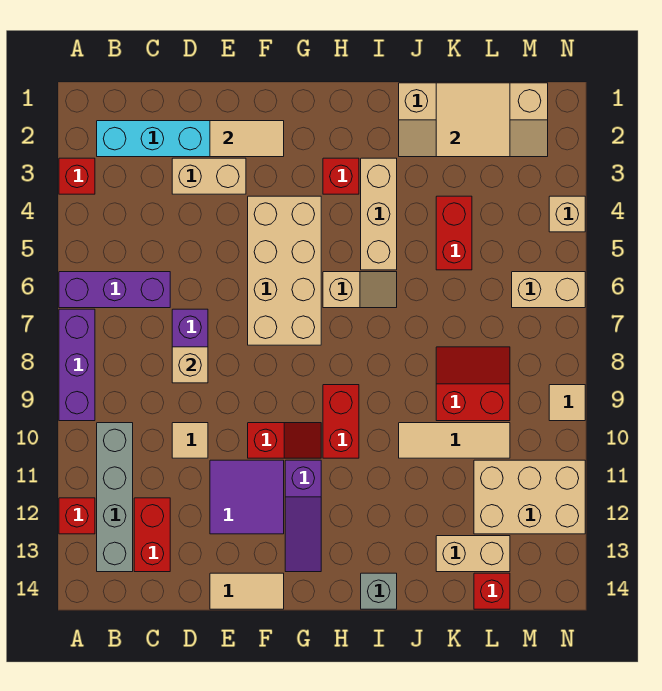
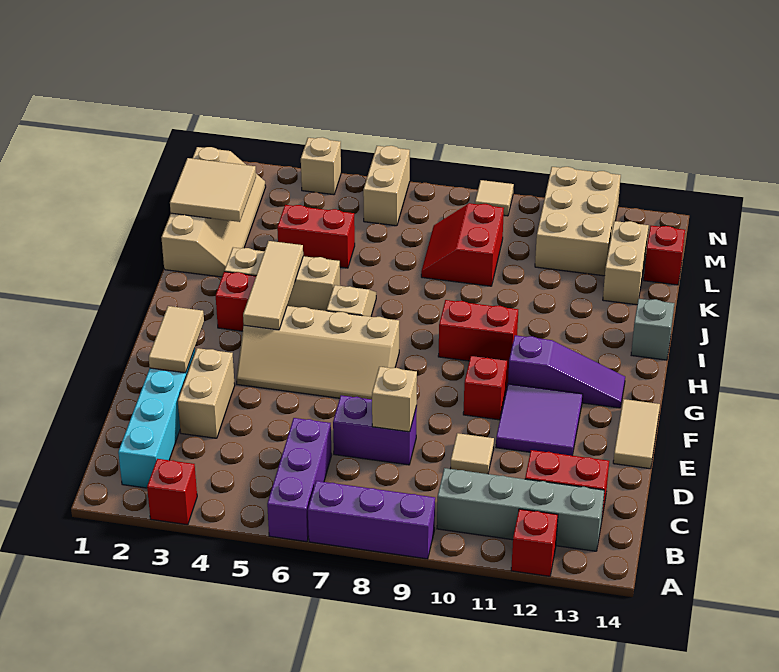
tan brick F4:G7 level 1 -> tan slope F4:G7 level 1 top G
tan tile J10:L10 level 1 -> tan tile G4:I4 level 2

